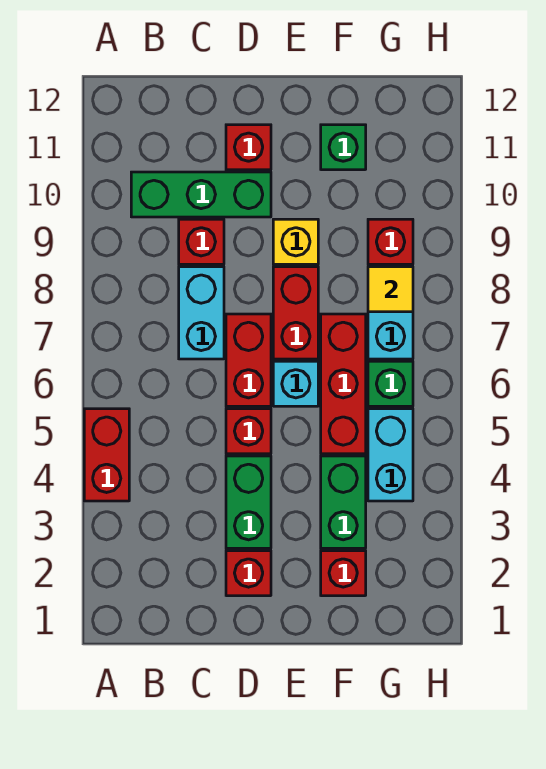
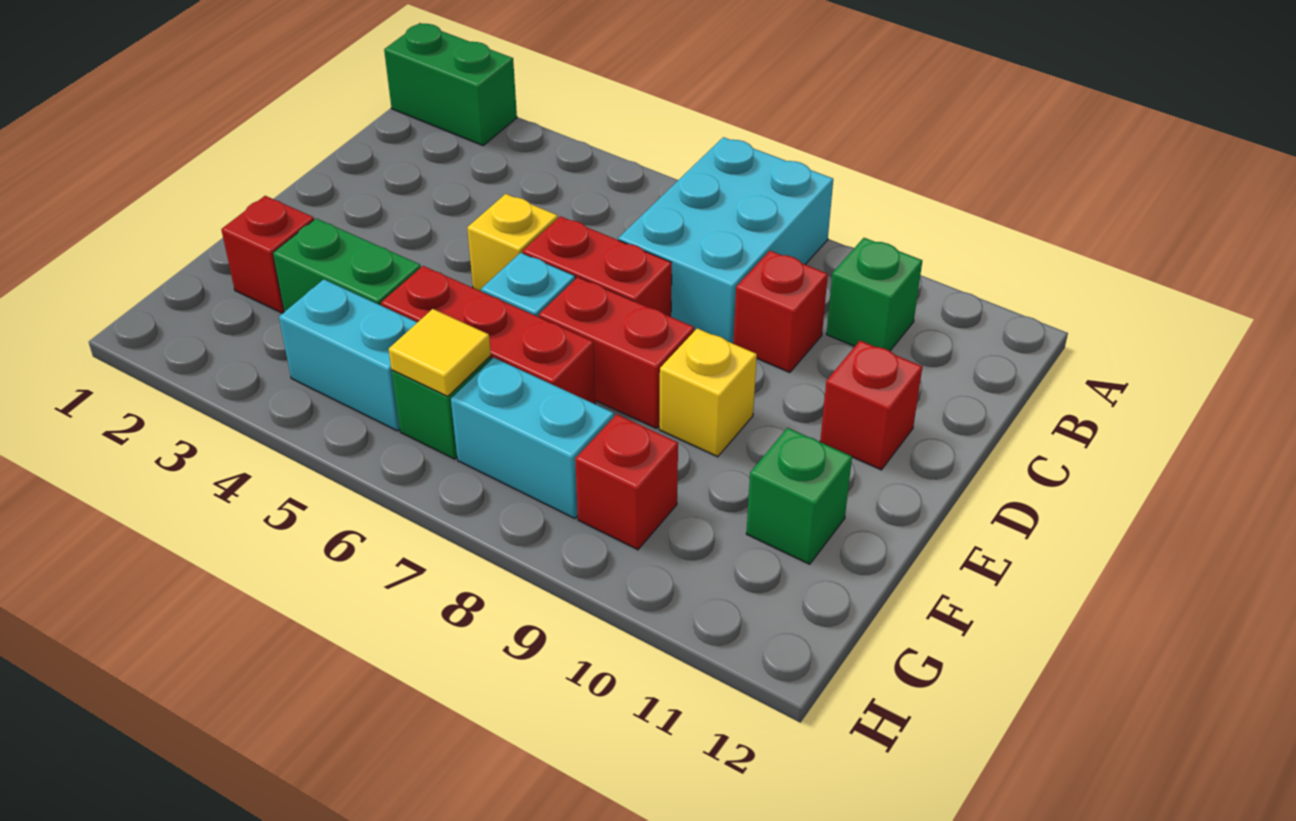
red brick A4:A5 level 1 -> none
green brick B10:D10 level 1 -> green brick B10 level 1
cyan brick C7:C8 level 1 -> cyan brick A7:C8 level 1
red brick D2 level 1 -> none
green brick D3:D4 level 1 -> green brick A1:A2 level 1
red brick D5 level 1 -> yellow brick D5 level 1
yellow tile G8 level 2 -> yellow tile G6 level 2

